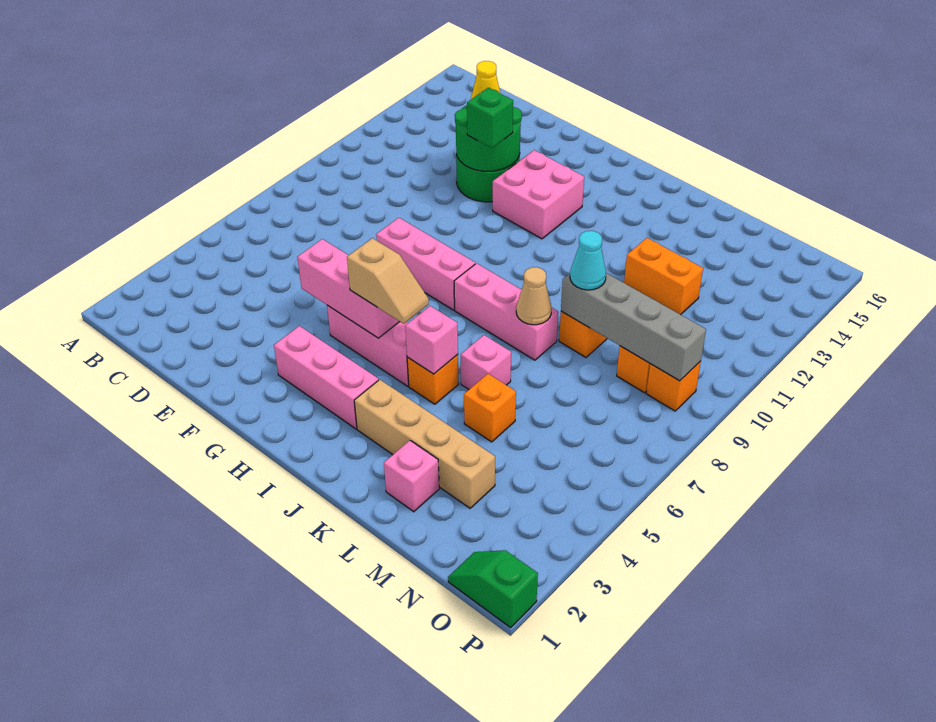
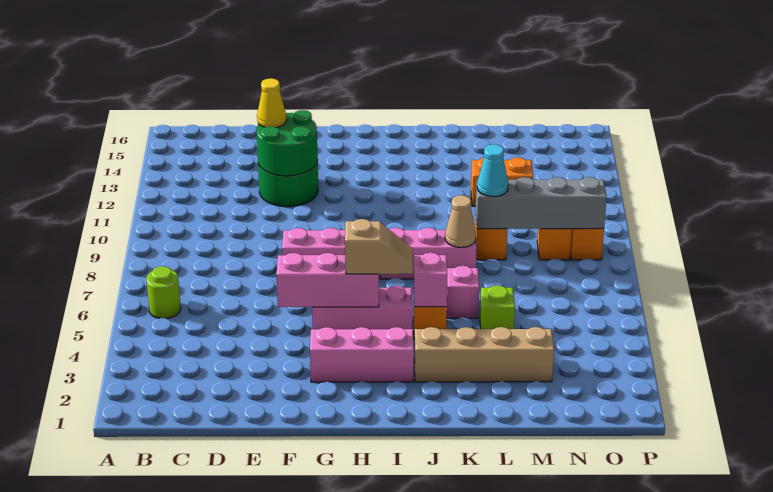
none -> lime round brick B6 level 1
green brick F12 level 3 -> none
pink brick G12:H13 level 1 -> none
pink brick L2 level 1 -> none
orange brick L5 level 1 -> lime brick L5 level 1
green slope O1:P1 level 1 top P -> none

